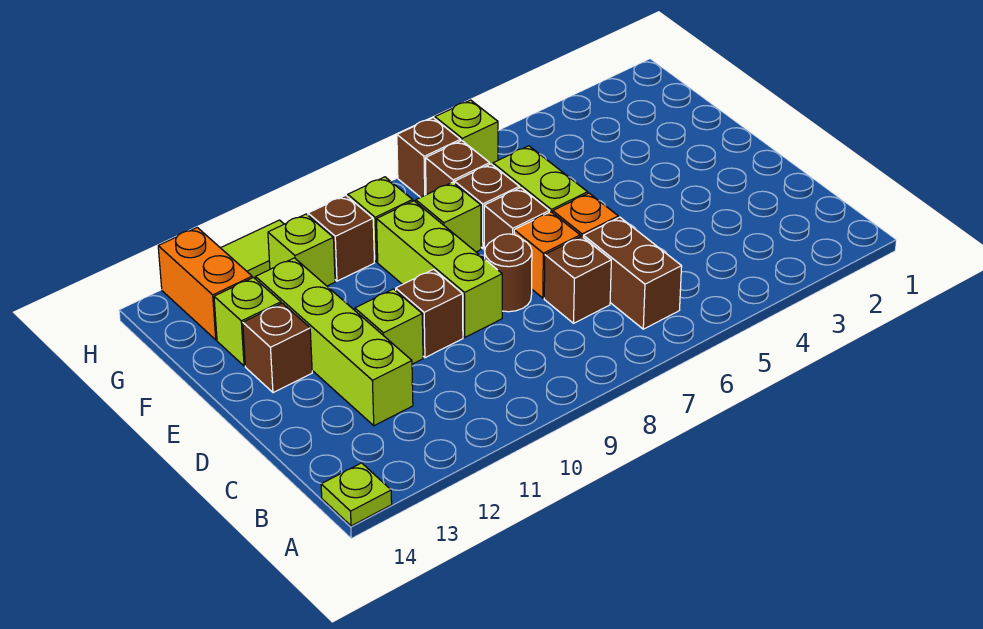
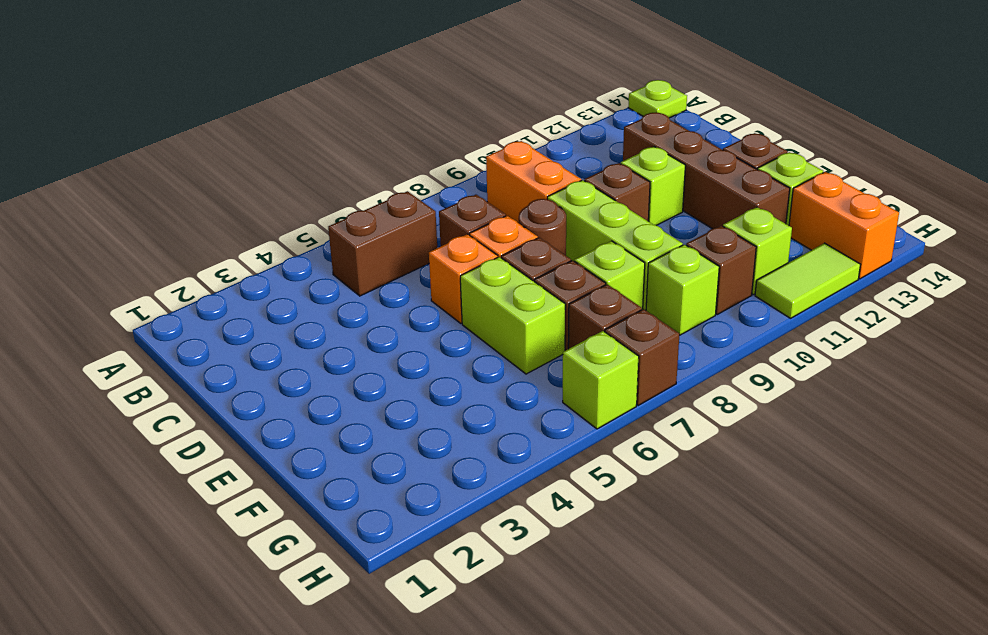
brown brick B6:C6 level 1 -> brown brick B5:B6 level 1
none -> orange brick B9:C9 level 1
lime brick C12:F12 level 1 -> brown brick C12:F12 level 1

